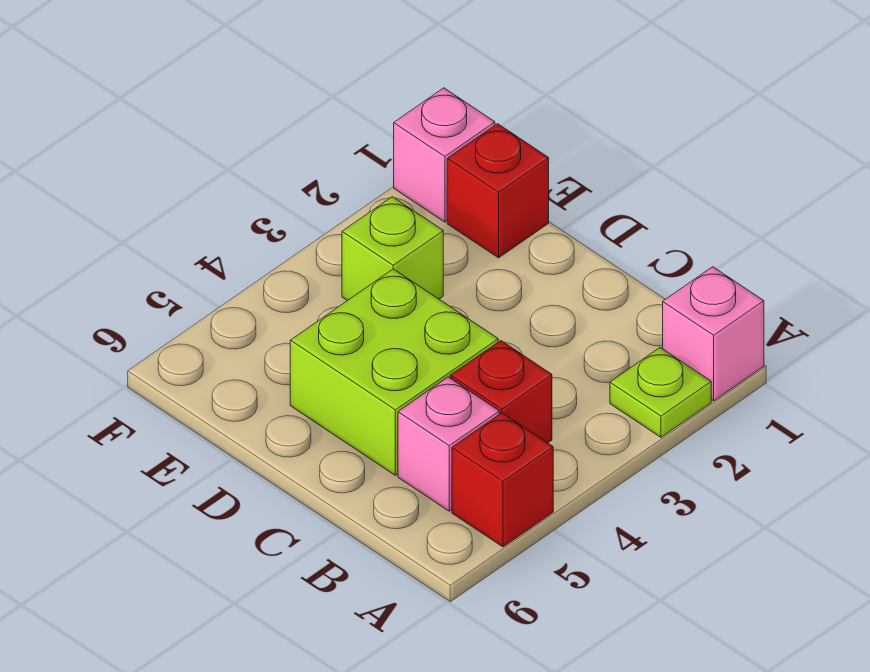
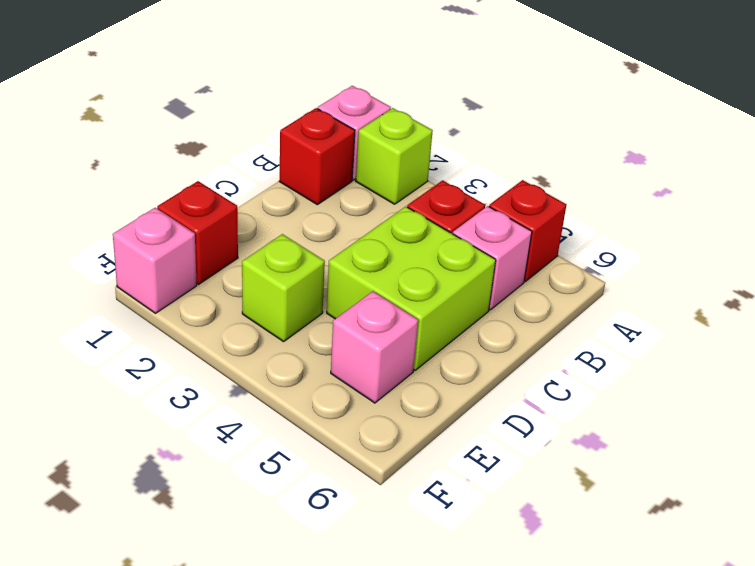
lime plate A2 level 1 -> lime brick A2 level 1
none -> red brick B1 level 1
none -> pink brick E5 level 1

